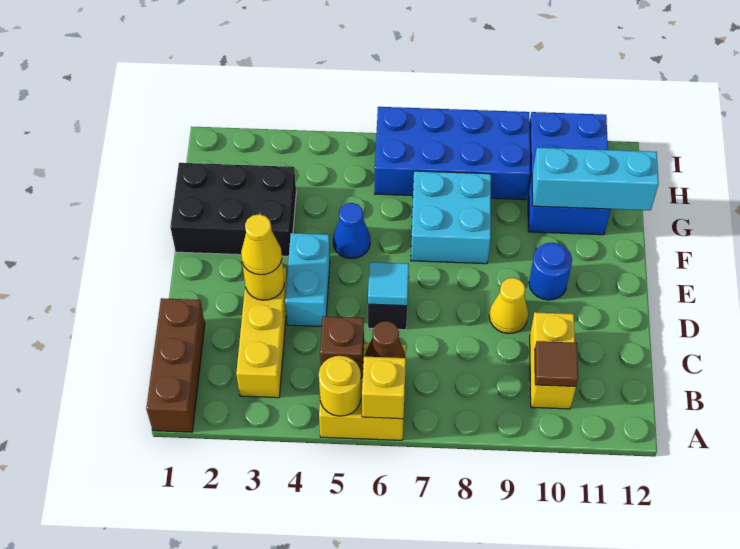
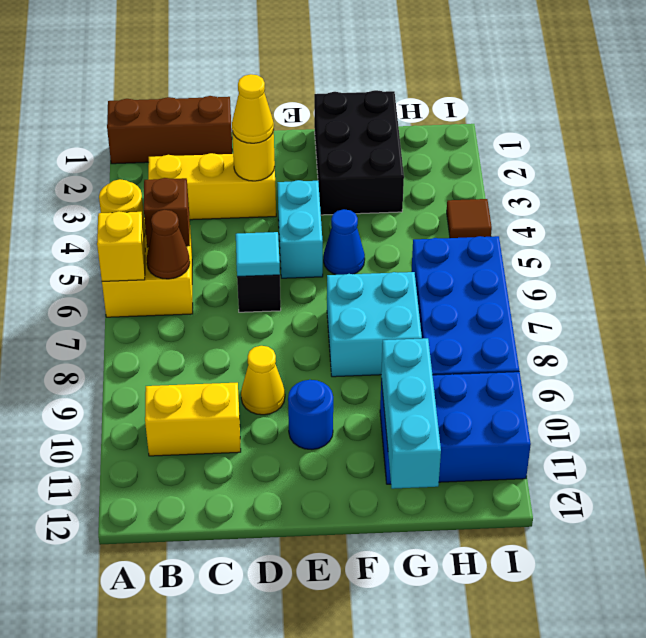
brown tile B10 level 2 -> brown tile I4 level 1
cyan brick D4:E4 level 1 -> cyan brick E4:E5 level 1

